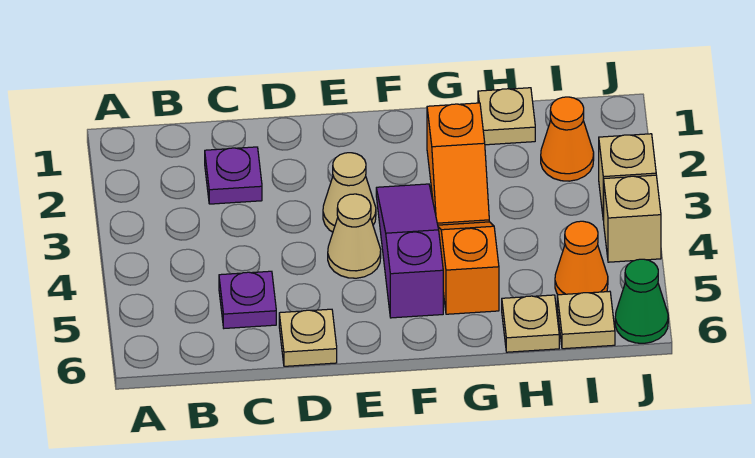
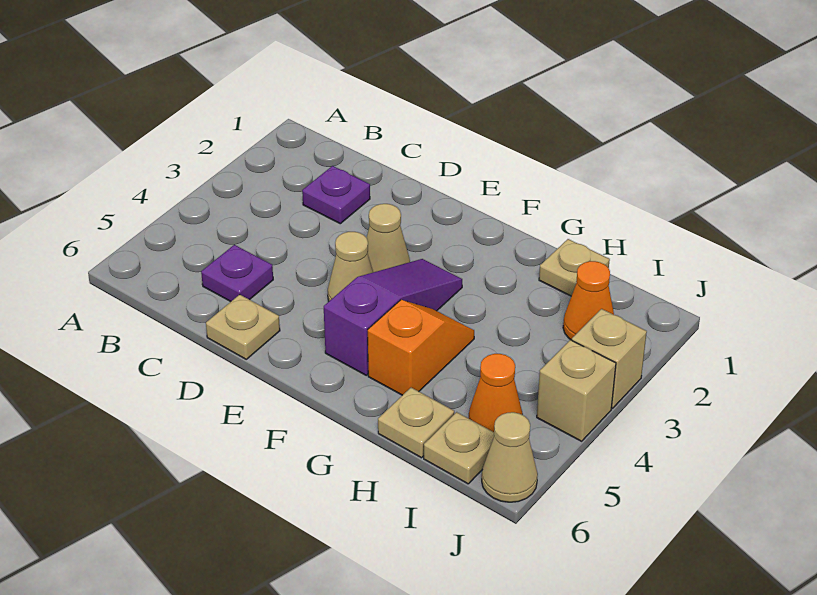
orange slope G2:G3 level 1 top 2 -> none
green cone J6 level 1 -> tan cone J6 level 1

